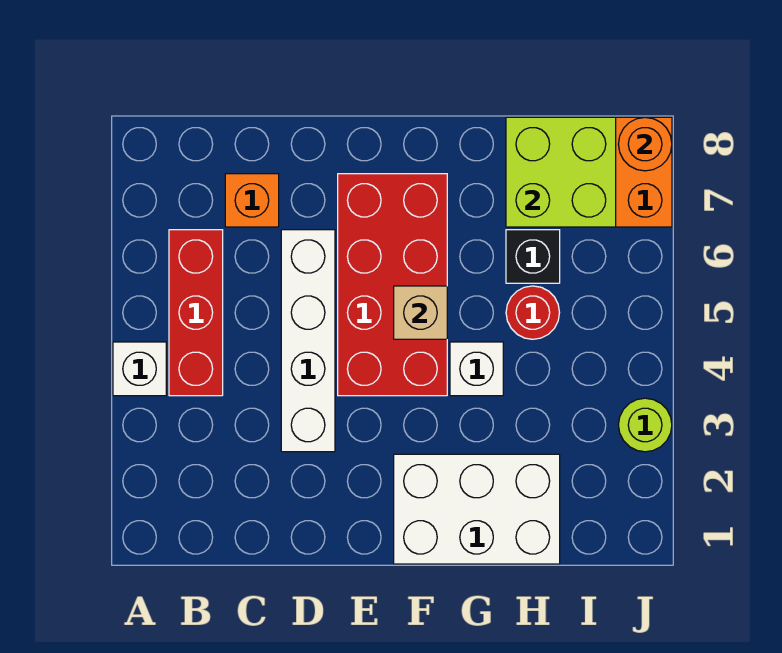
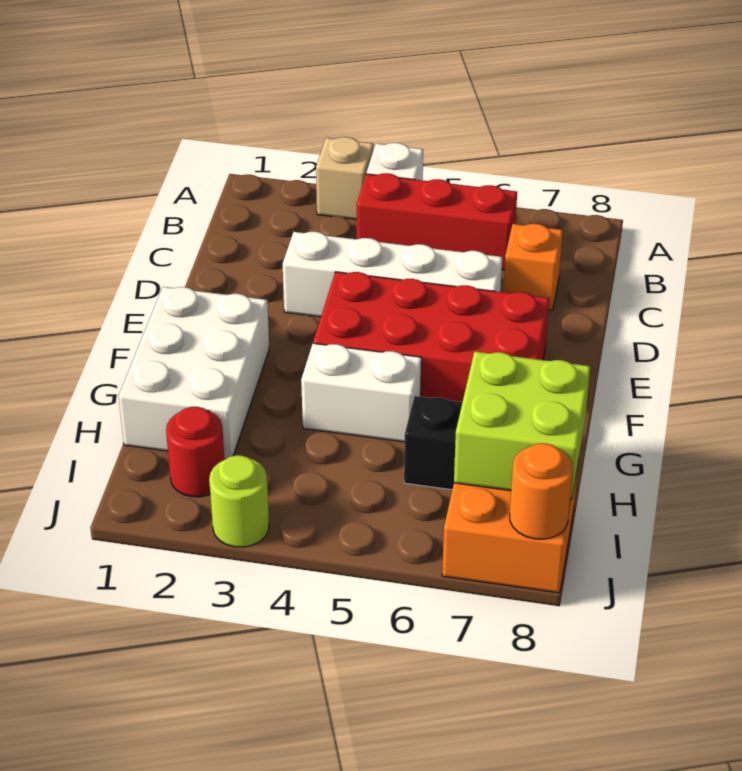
tan brick F5 level 2 -> tan brick A3 level 1
white brick G4 level 1 -> white brick G4:G5 level 1
red round brick H5 level 1 -> red round brick I2 level 1

